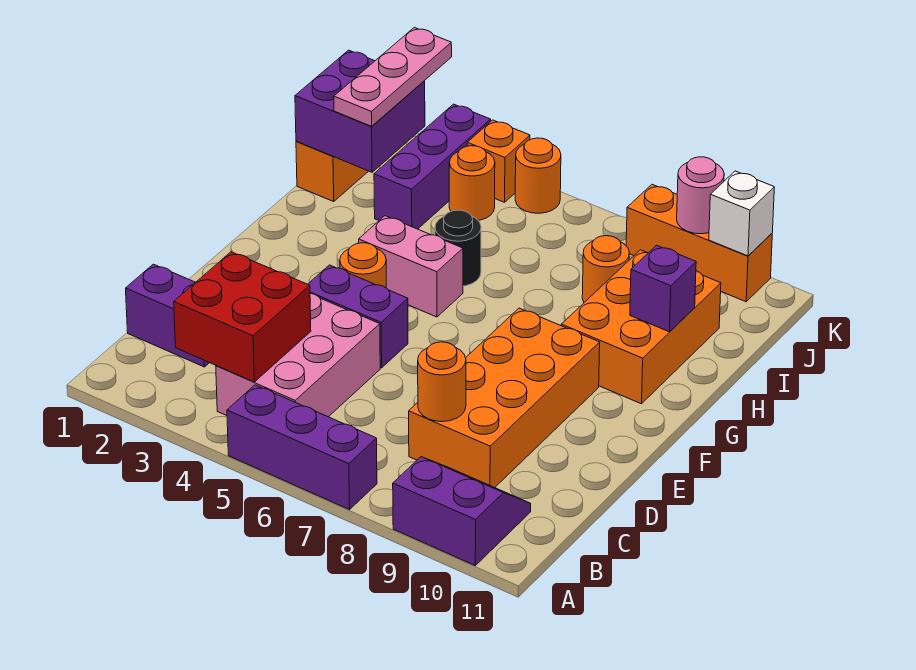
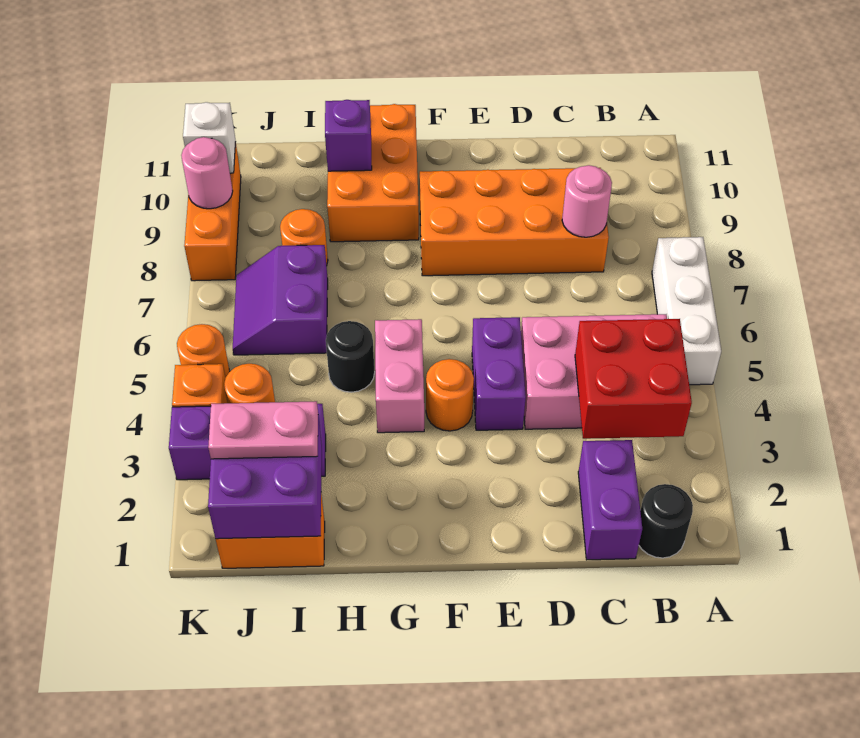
purple brick A5:A7 level 1 -> white brick A5:A7 level 1
purple slope A9:B10 level 1 top A -> purple slope I6:J7 level 1 top I
none -> black round brick B1 level 1
orange round brick C8 level 2 -> pink round brick C8 level 2
orange brick G9:I10 level 1 -> orange brick G9:H11 level 1
pink plate I2:K2 level 3 -> pink plate I2:J2 level 3

